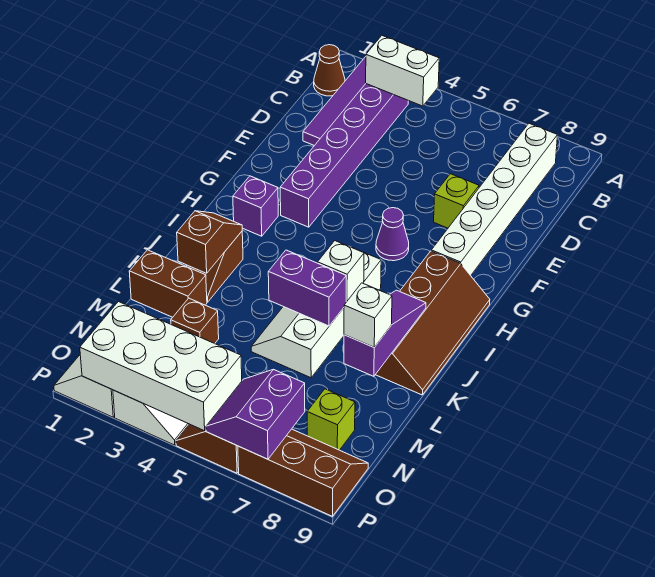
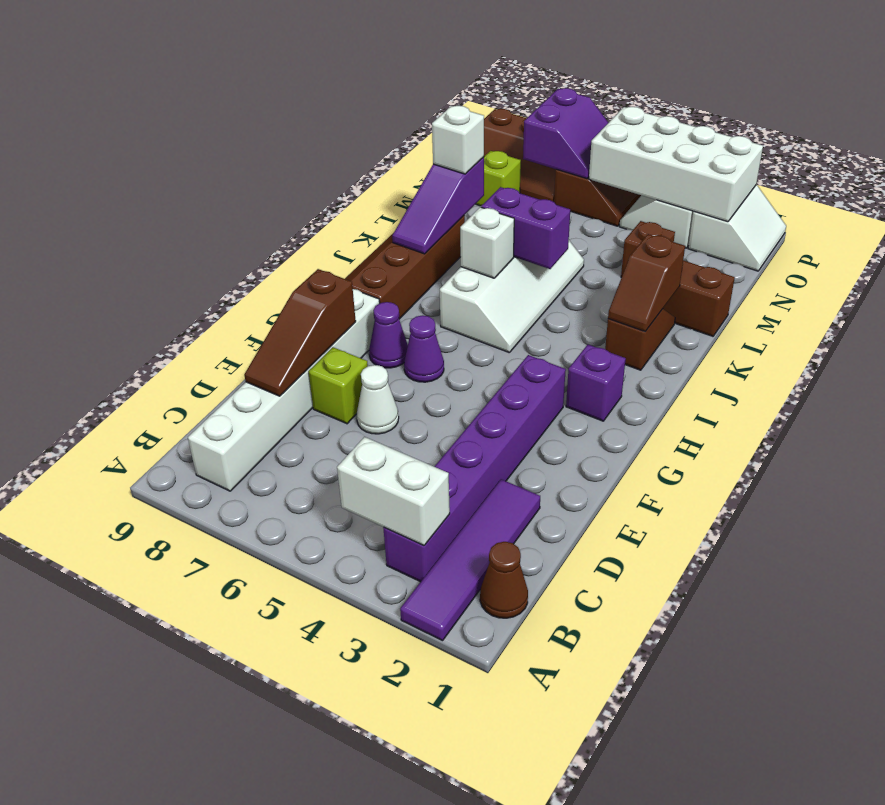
none -> brown slope D8:F8 level 2 top F
none -> white cone E6 level 1
none -> purple cone G7 level 1

